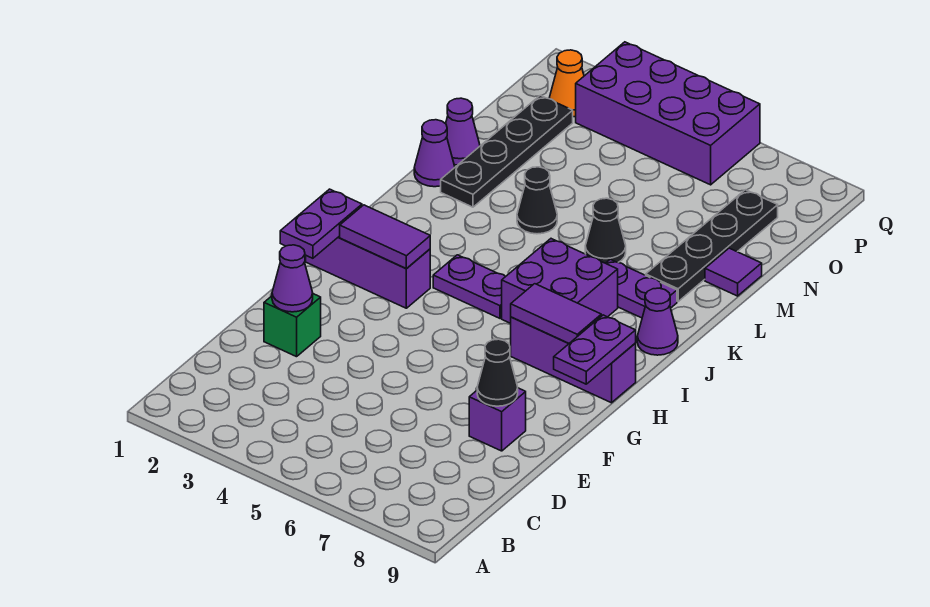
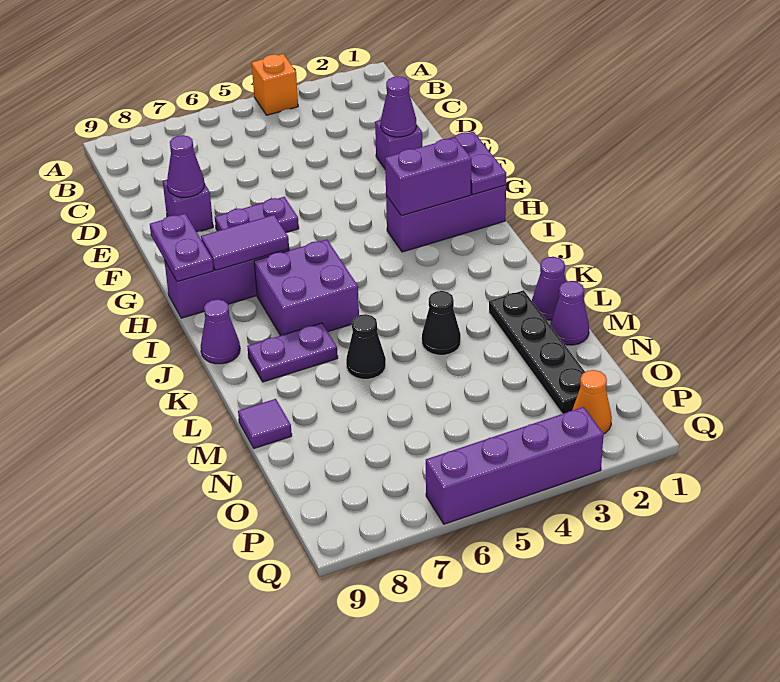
none -> orange brick A4 level 1
green brick E2 level 1 -> purple brick E2 level 1
black cone E8 level 2 -> purple cone E8 level 2
purple tile H2:H3 level 2 -> purple brick H2:H3 level 2
purple plate I4:I5 level 1 -> purple plate F6:F7 level 1
black plate L8:O8 level 1 -> none
purple brick P3:Q6 level 1 -> purple brick Q3:Q6 level 1

